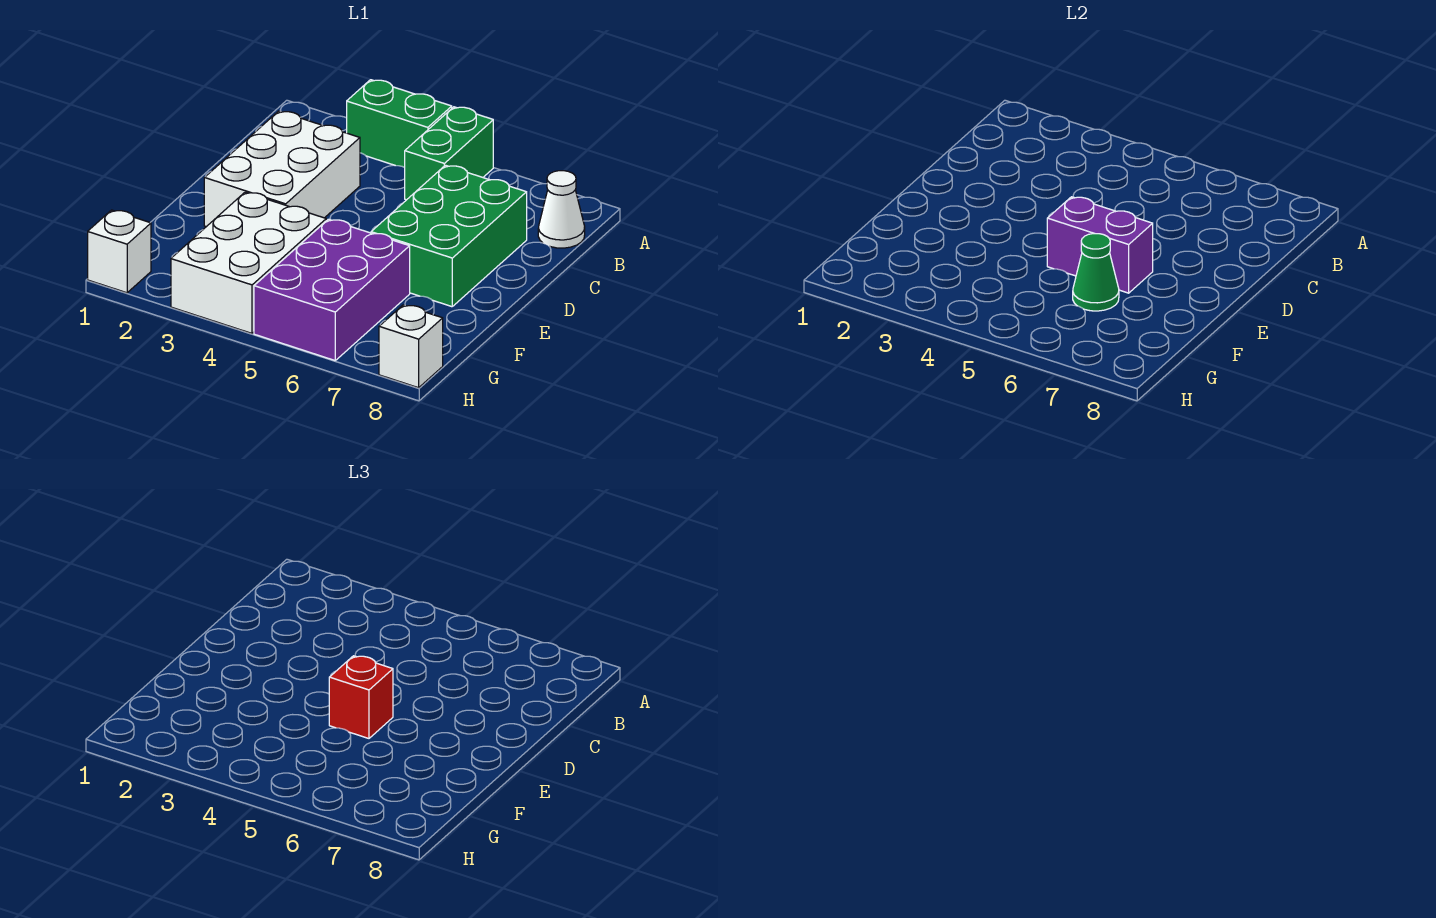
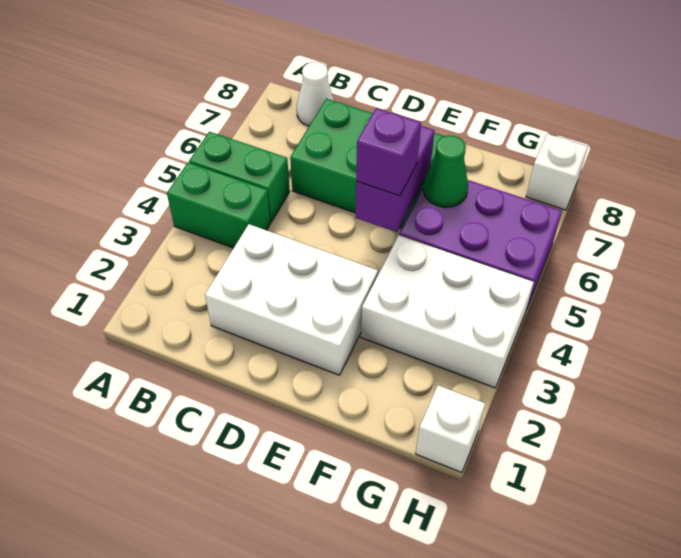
green brick A3:A4 level 1 -> green brick A4:B4 level 1
red brick E5 level 3 -> purple brick E5 level 3

